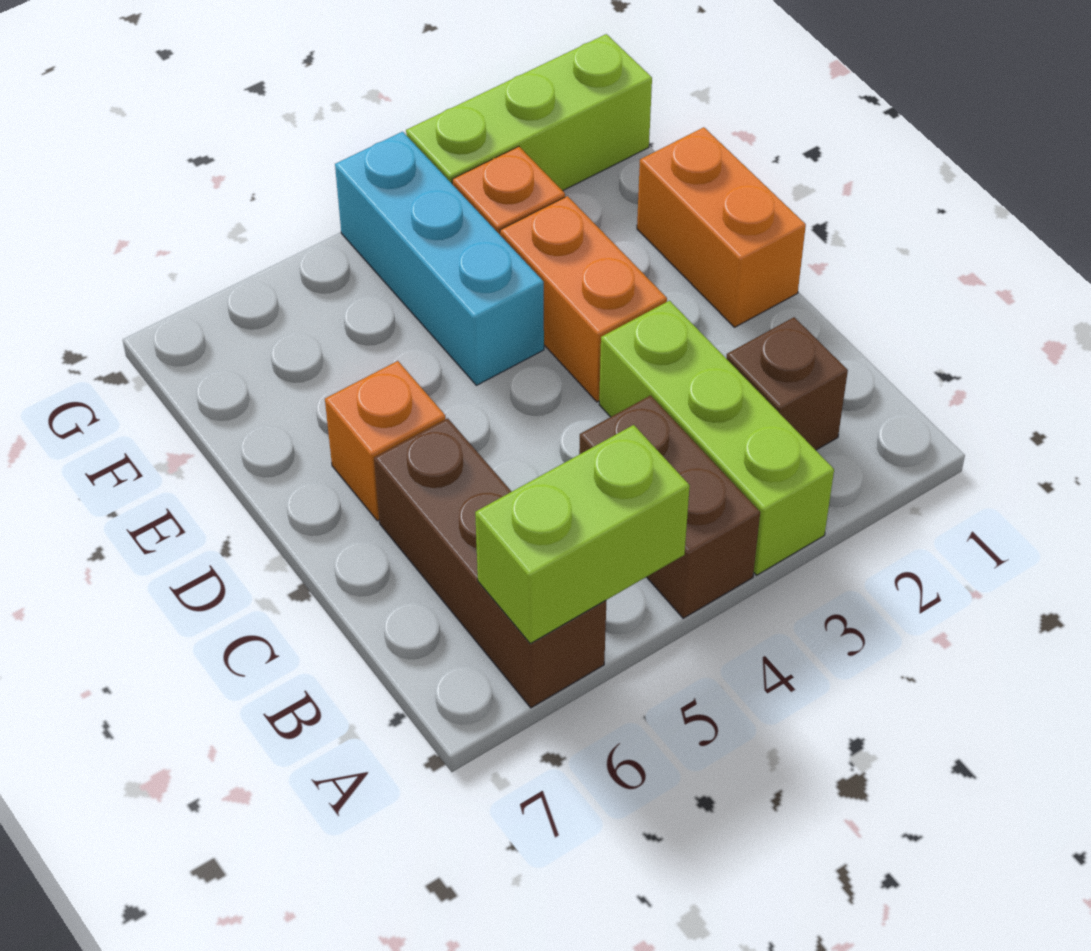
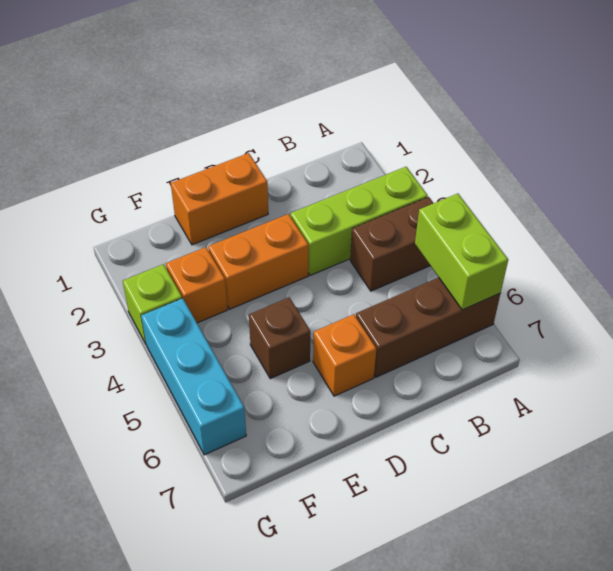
brown brick B2 level 1 -> brown brick E5 level 1
cyan brick E4:G4 level 1 -> cyan brick G4:G6 level 1
lime brick G1:G3 level 1 -> lime brick G3 level 1

